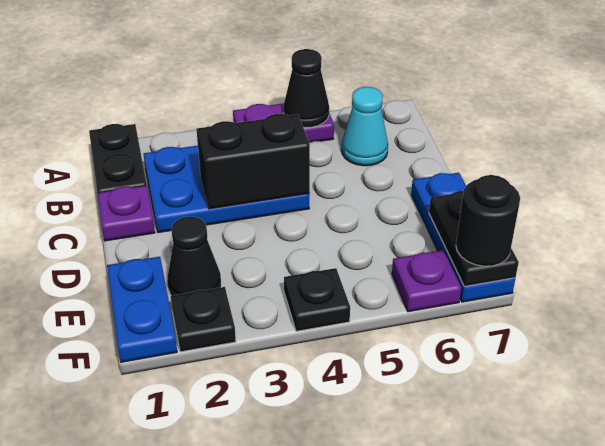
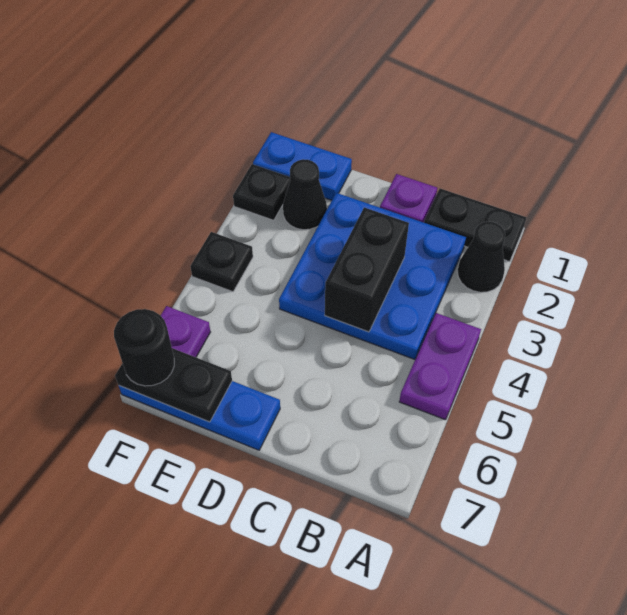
black cone A5 level 2 -> black cone A2 level 1
blue plate B2:C4 level 1 -> blue plate B2:D4 level 1
cyan cone B6 level 1 -> none

